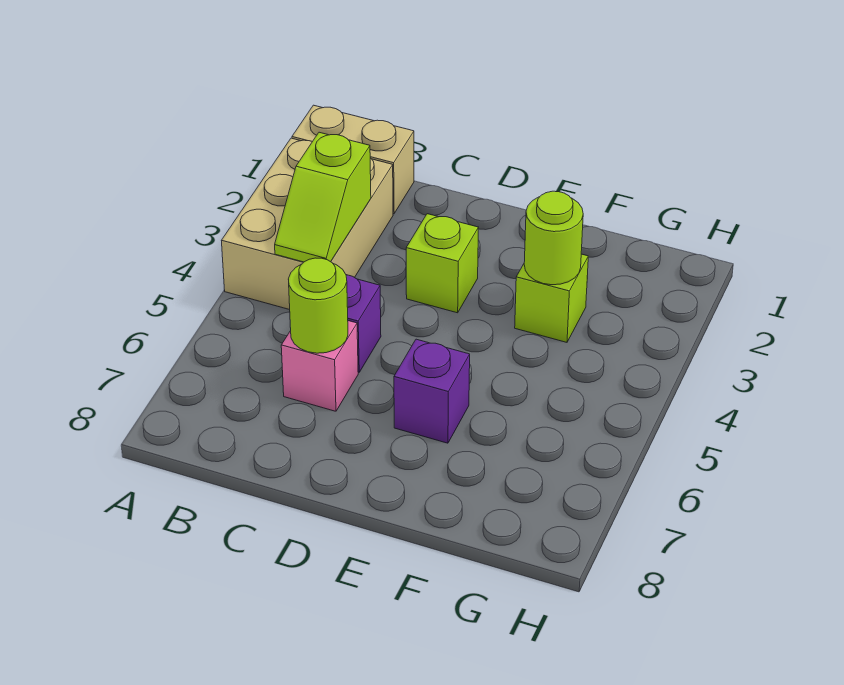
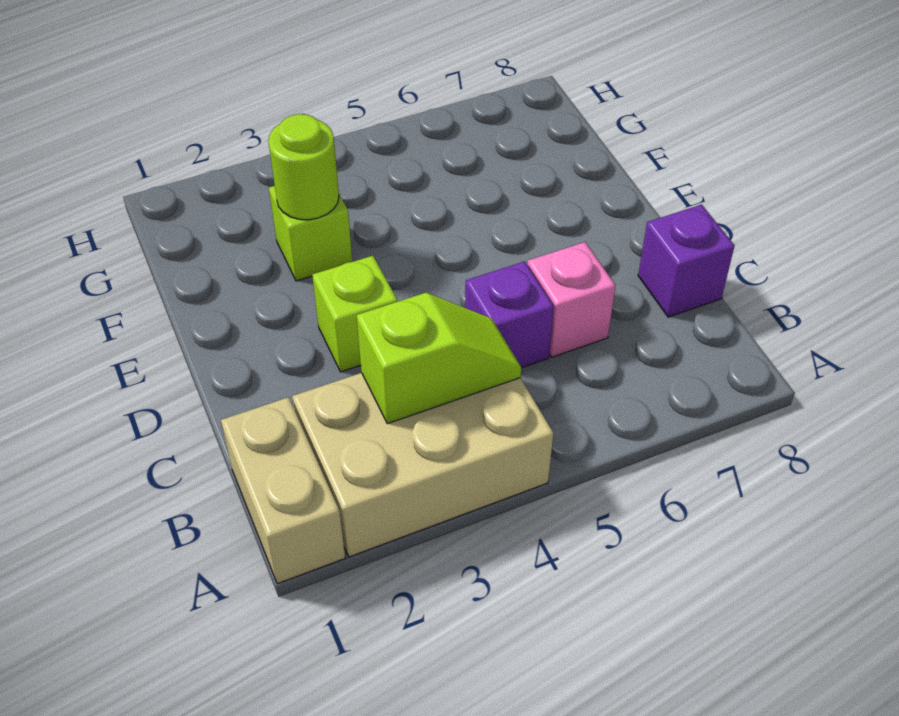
lime round brick C6 level 2 -> none
purple brick E6 level 1 -> purple brick C8 level 1

